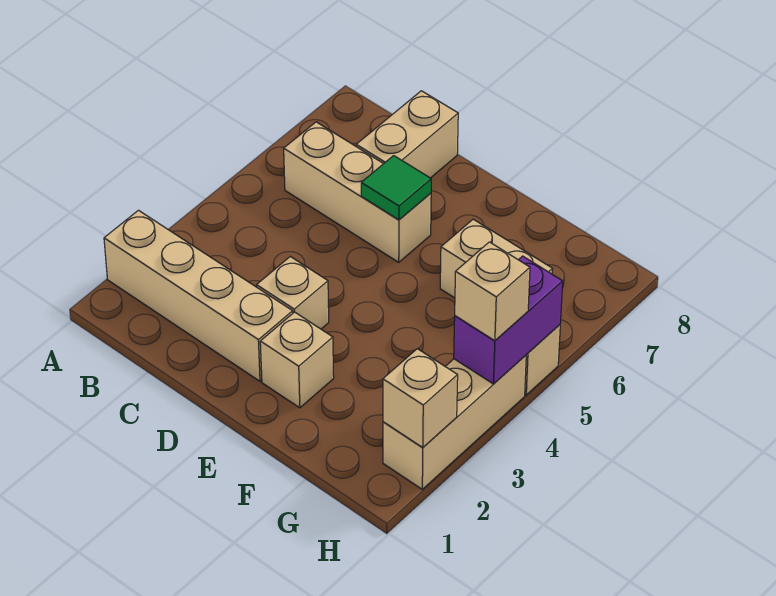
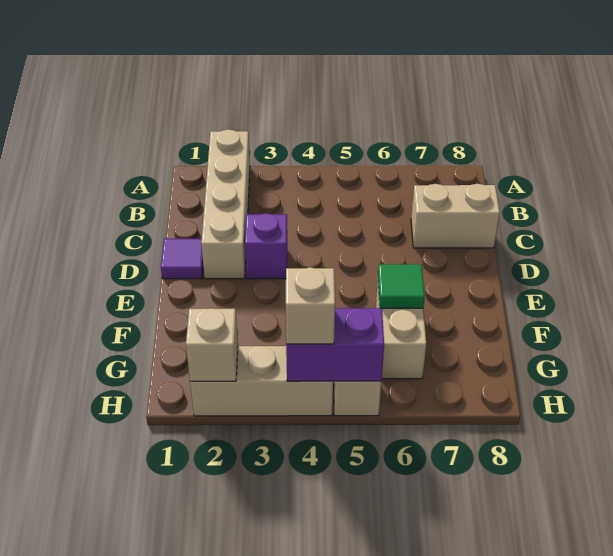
tan brick B6:D6 level 1 -> none
none -> purple tile D1 level 1
tan brick D3 level 1 -> purple brick D3 level 1
green tile D6 level 2 -> green tile F6 level 2
tan brick E2 level 1 -> none

